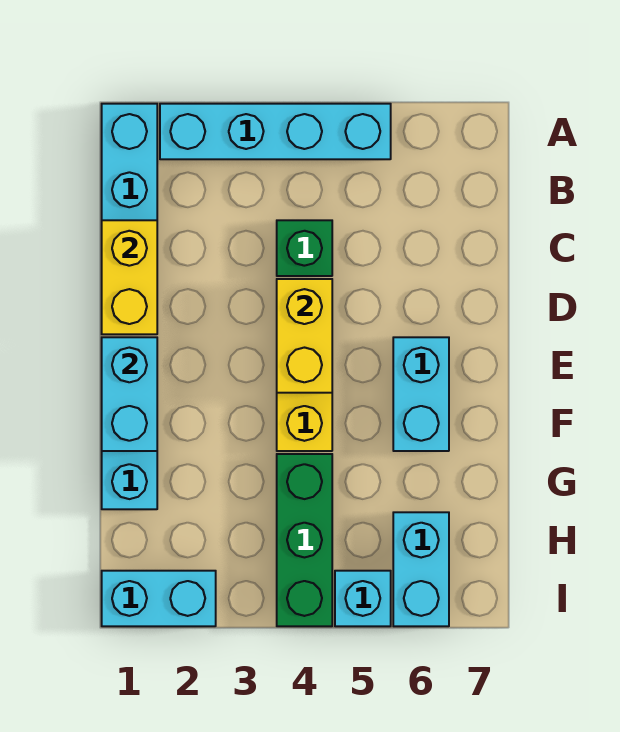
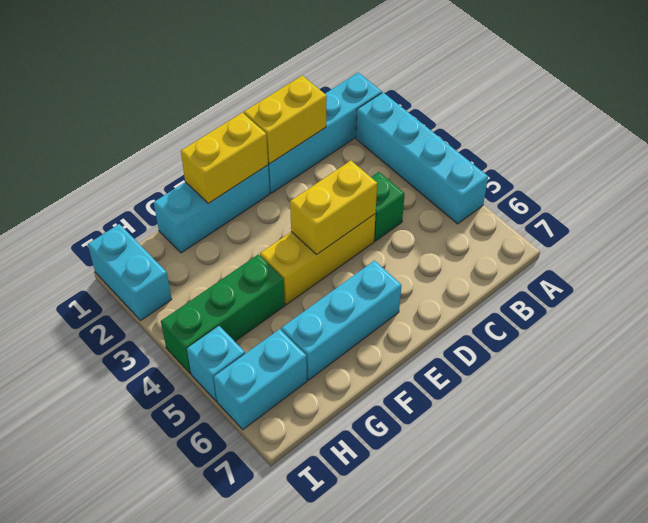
cyan brick E1:F1 level 2 -> yellow brick E1:F1 level 2
cyan brick E6:F6 level 1 -> cyan brick E6:G6 level 1

